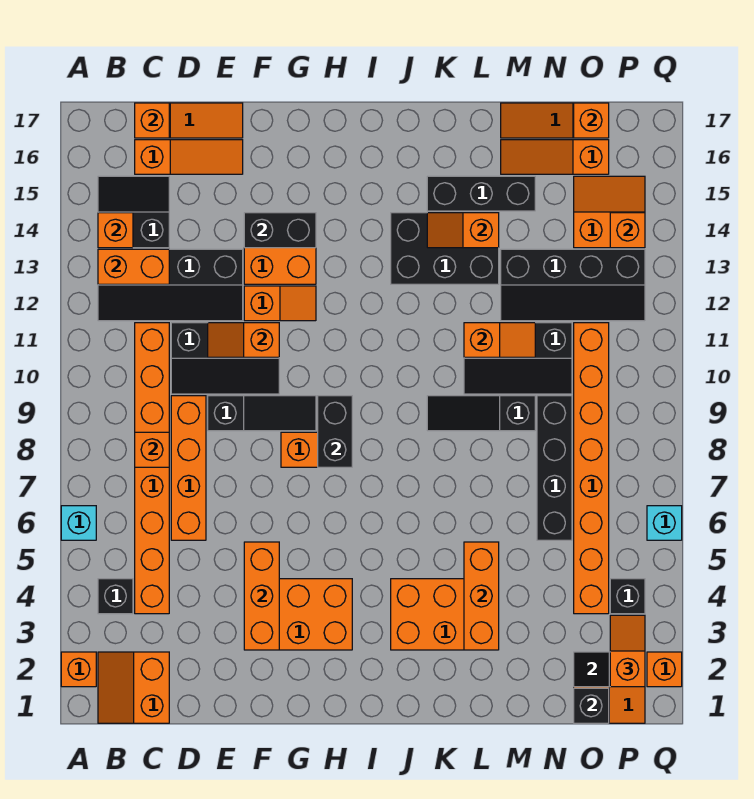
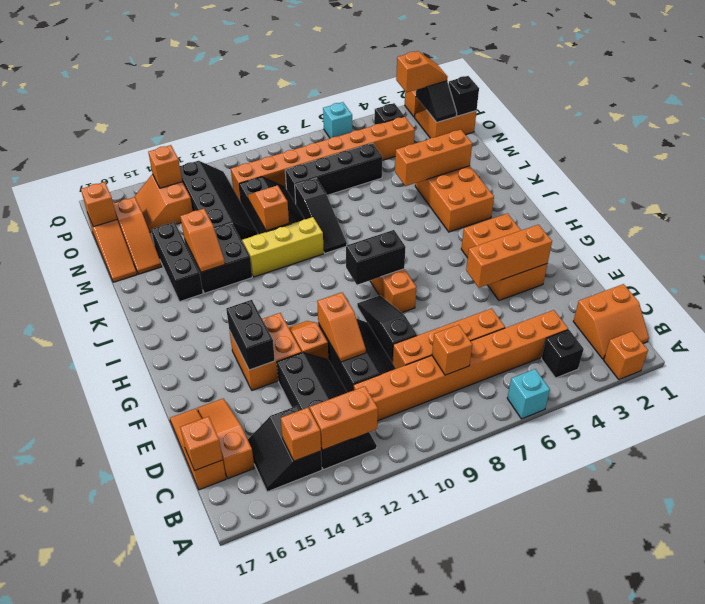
orange brick B13:C13 level 2 -> orange brick B12:B13 level 2
black brick J13:L14 level 1 -> black brick K13:L14 level 1
none -> yellow brick K10:K12 level 1
orange slope P2:P3 level 3 top 2 -> orange slope P2:P3 level 3 top 3

